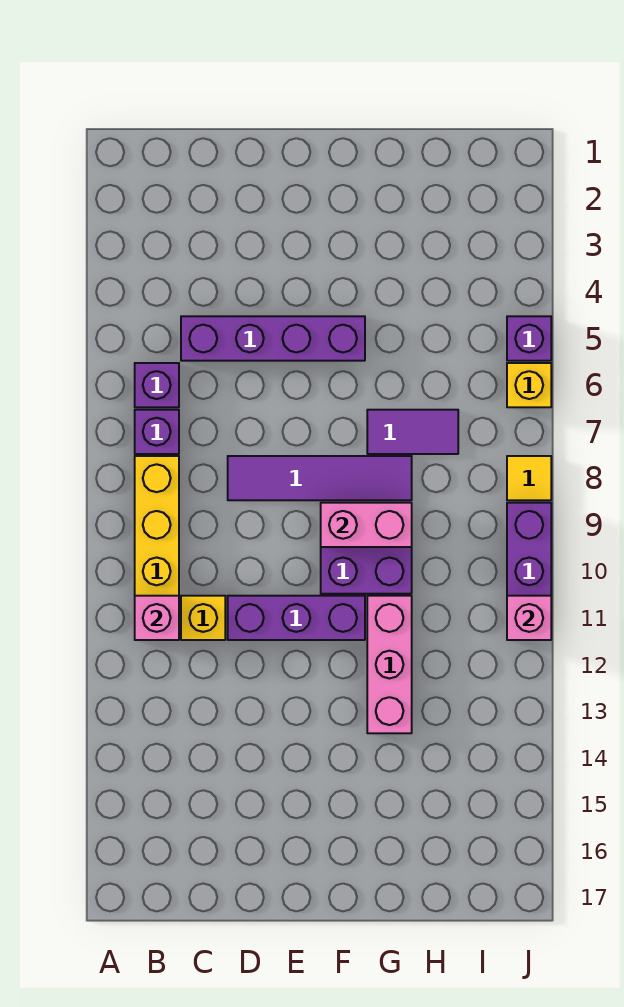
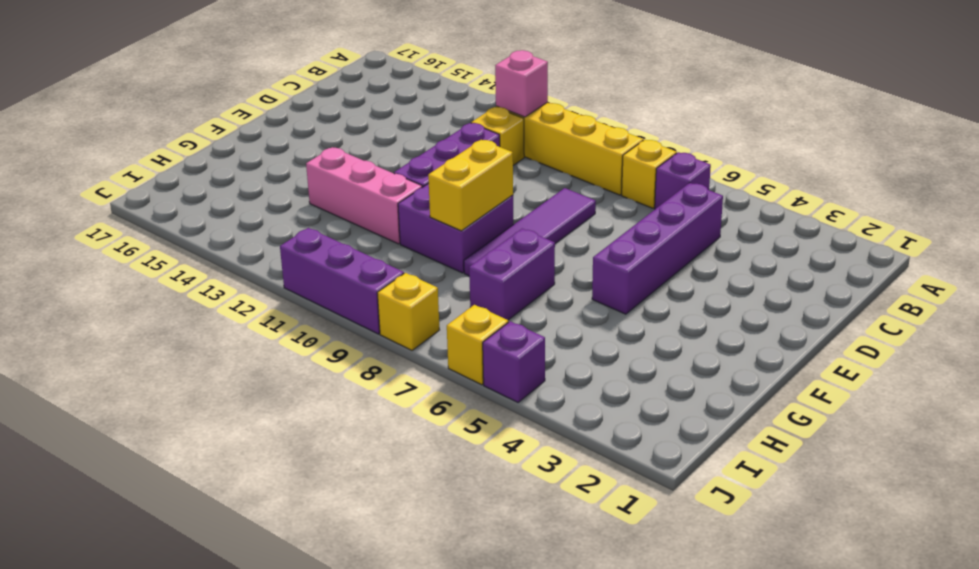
purple brick B7 level 1 -> yellow brick B7 level 1
pink brick F9:G9 level 2 -> yellow brick F9:G9 level 2
purple tile G7:H7 level 1 -> purple brick G7:H7 level 1
yellow tile J8 level 1 -> yellow brick J8 level 1
pink brick J11 level 2 -> none

